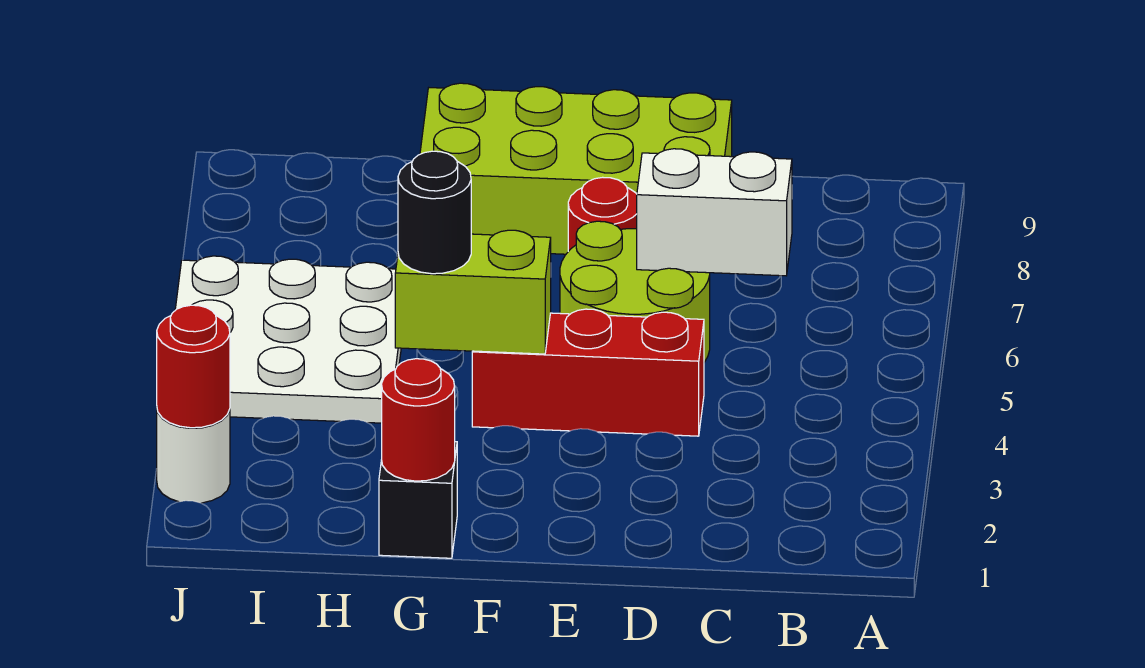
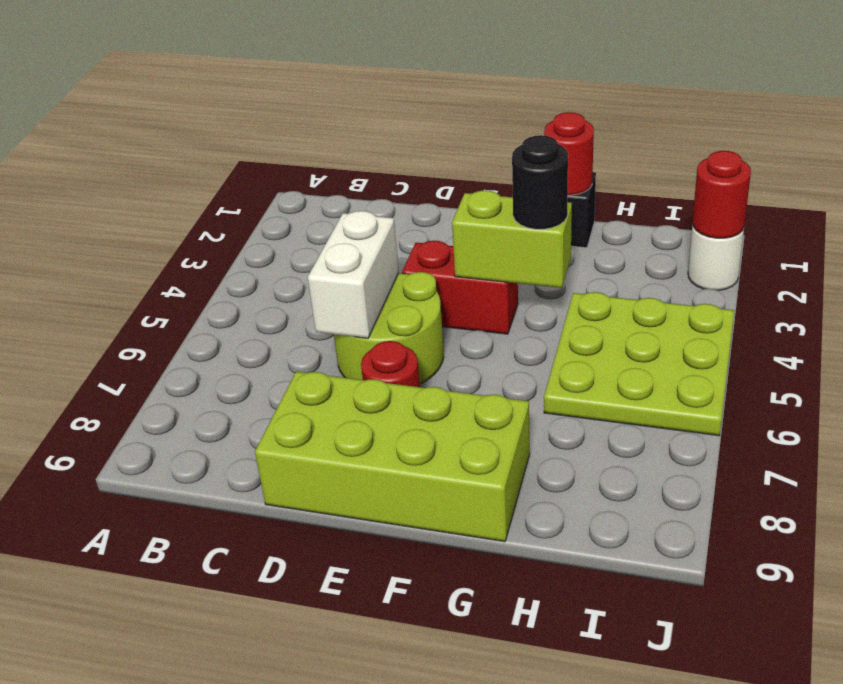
white brick C6:D6 level 2 -> white brick D5:D6 level 2
red brick D4:F4 level 1 -> red brick E4:F4 level 1
white plate H4:J6 level 1 -> lime plate H4:J6 level 1

